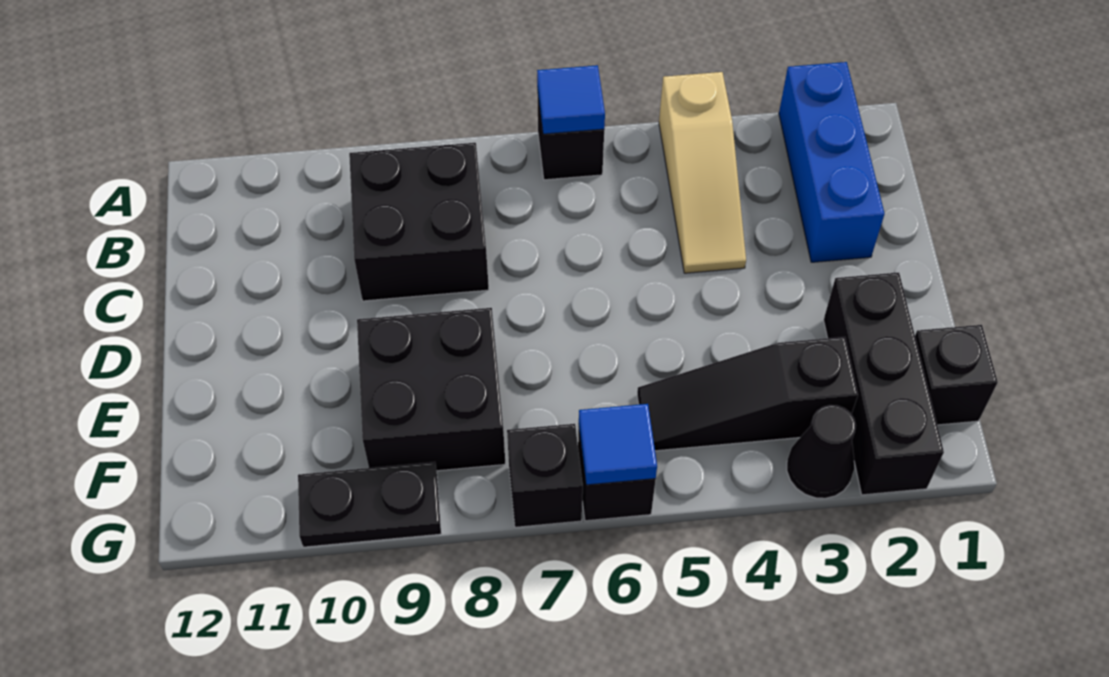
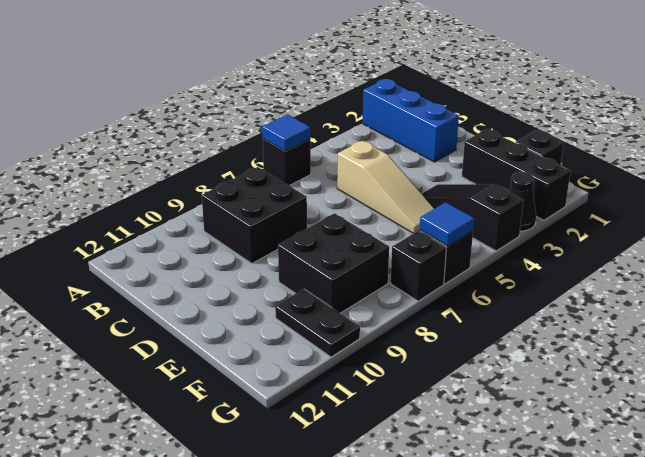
tan slope A4:C4 level 1 top A -> tan slope C5:E5 level 1 top C
black slope F3:F5 level 1 top 3 -> black slope E4:G4 level 1 top G
black plate G9:G10 level 1 -> black plate F10:G10 level 1

